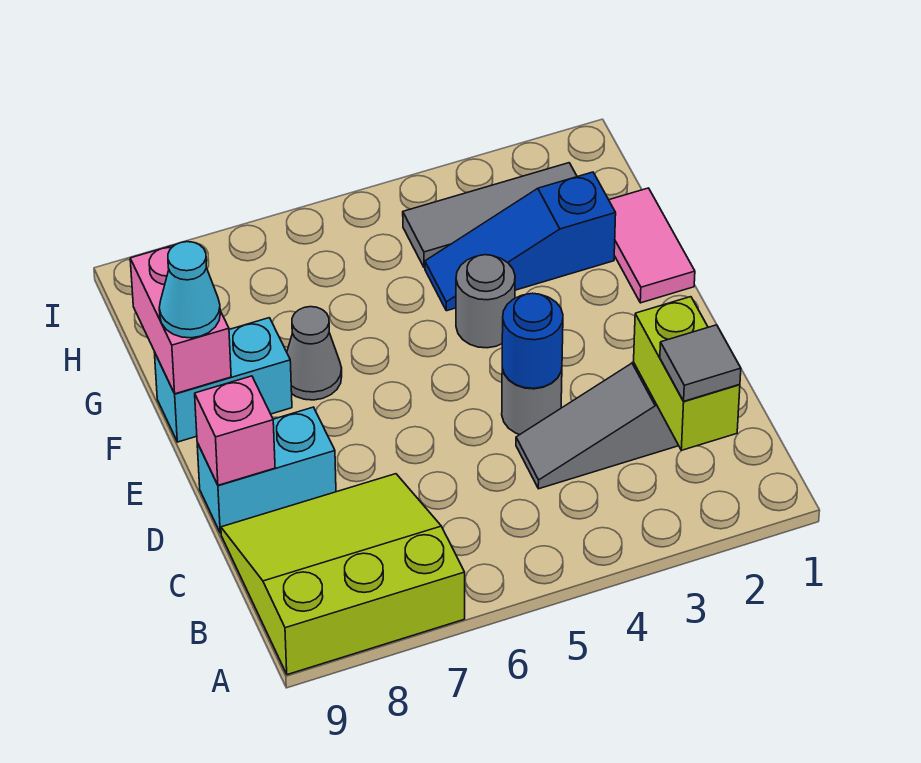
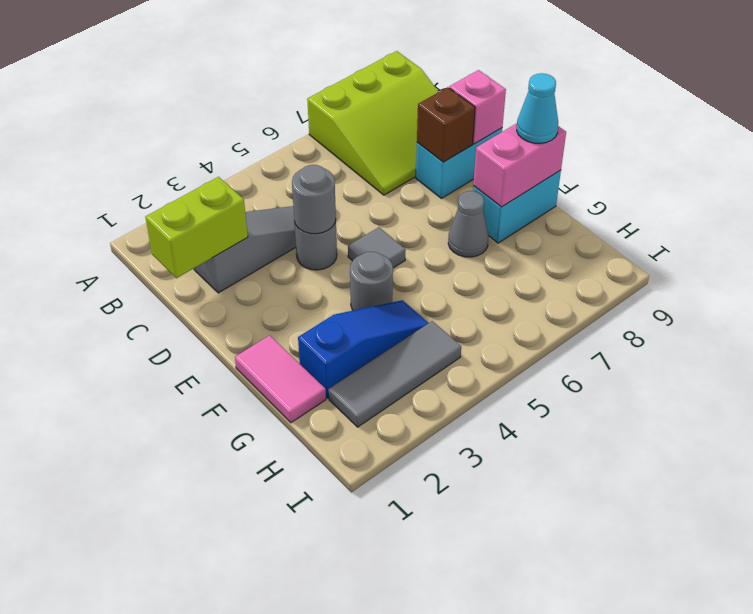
lime brick B2:C2 level 2 -> lime brick C1:C2 level 2
grey tile B2 level 3 -> grey tile E5 level 1
blue round brick D4 level 2 -> grey round brick D4 level 2
none -> brown brick D8 level 2
pink brick F9:G9 level 2 -> pink brick F8:F9 level 2

